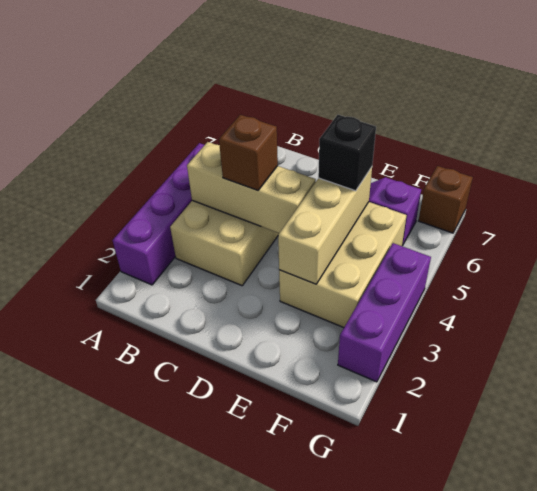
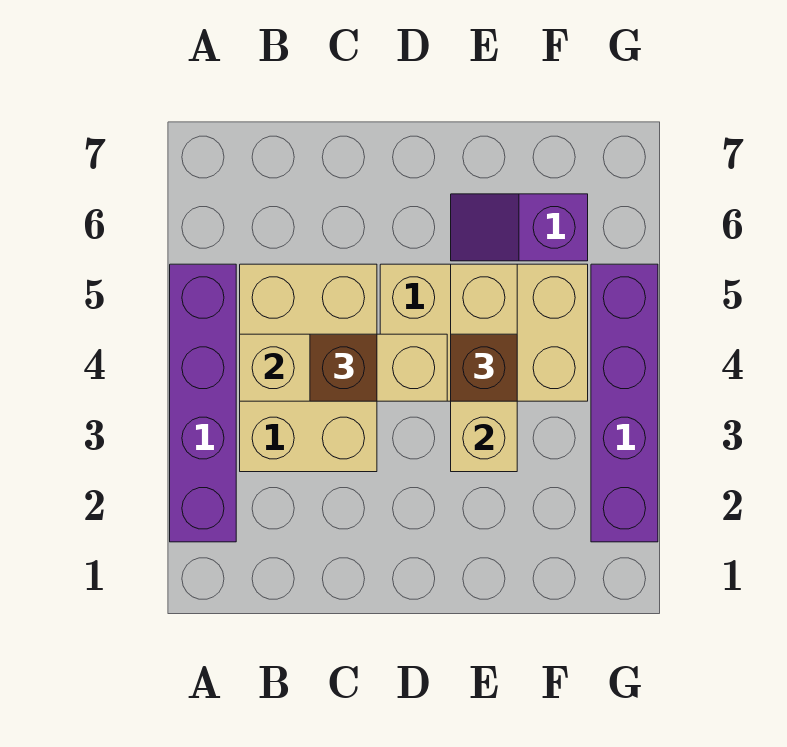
tan brick E3:F5 level 1 -> tan brick D4:F5 level 1
black brick E5 level 3 -> none
purple brick G2:G4 level 1 -> purple brick G2:G5 level 1
brown brick G7 level 1 -> brown brick E4 level 3

